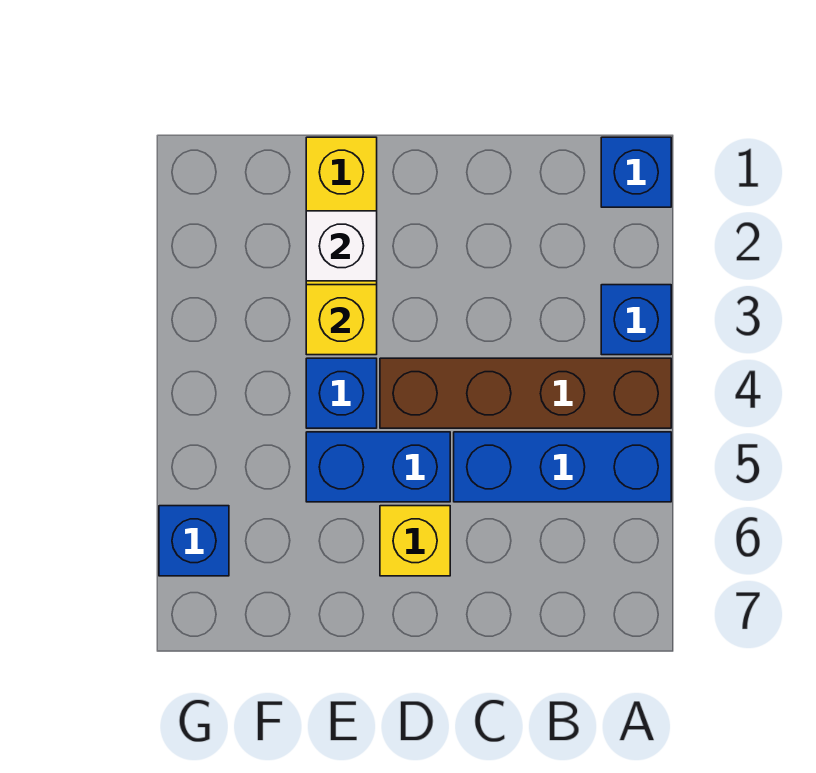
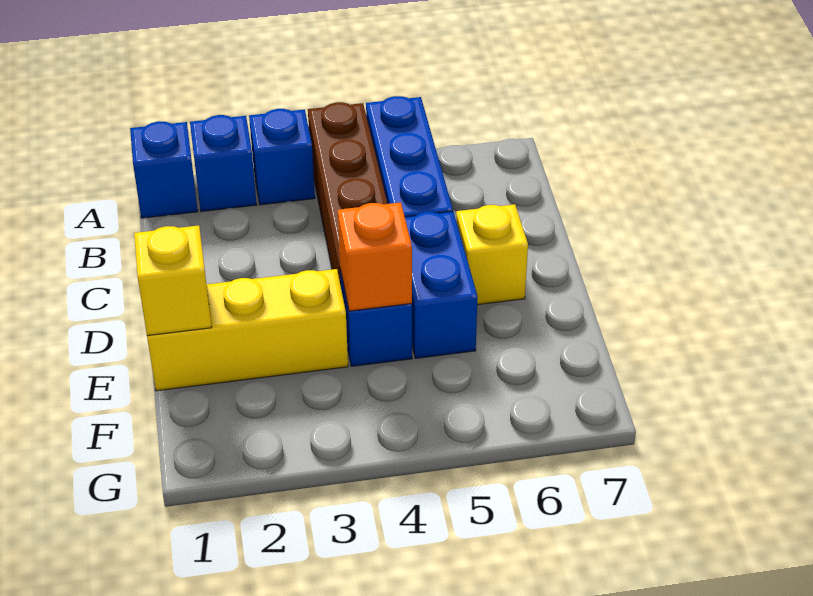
white brick E2 level 2 -> none
yellow brick E3 level 2 -> yellow brick E1 level 2
none -> orange brick E4 level 2
blue brick G6 level 1 -> blue brick A2 level 1

